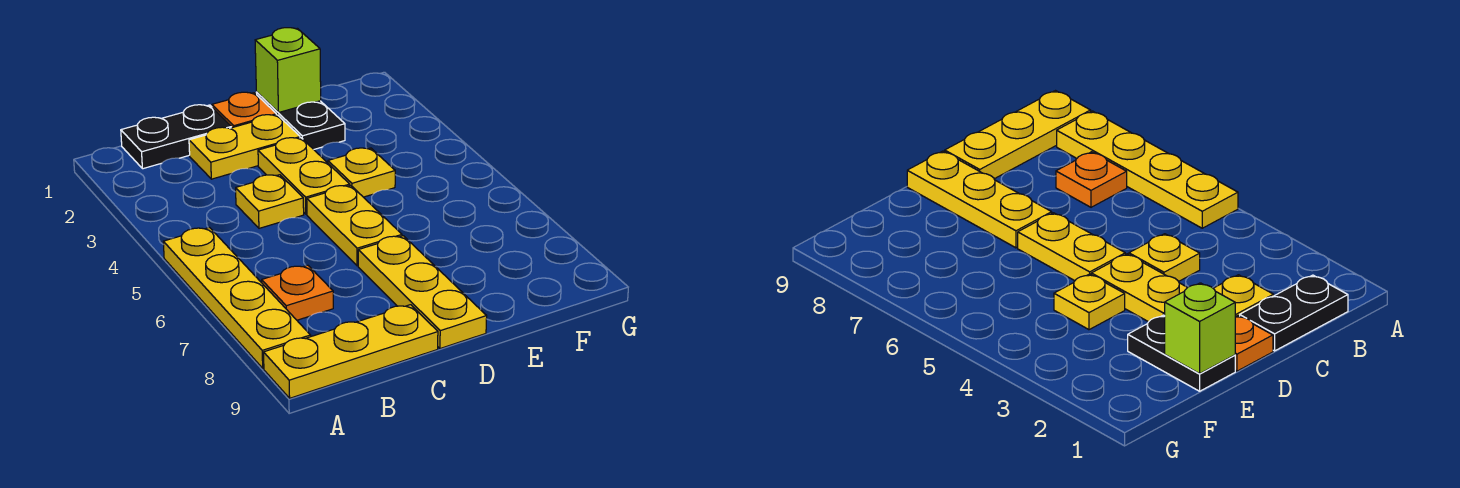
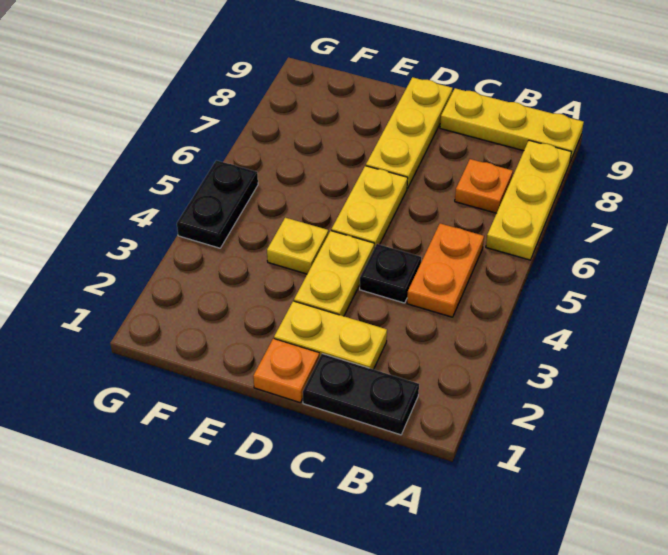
yellow plate A5:A8 level 1 -> yellow plate A6:A8 level 1
none -> orange plate B4:B5 level 1
yellow plate C4 level 1 -> black plate C4 level 1
black plate E1:E2 level 1 -> black plate G4:G5 level 1
lime brick E1 level 2 -> none

